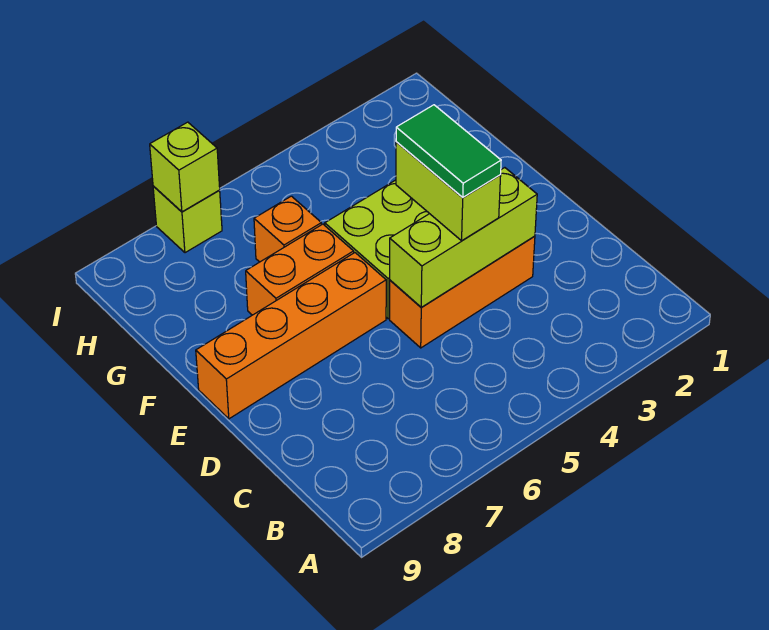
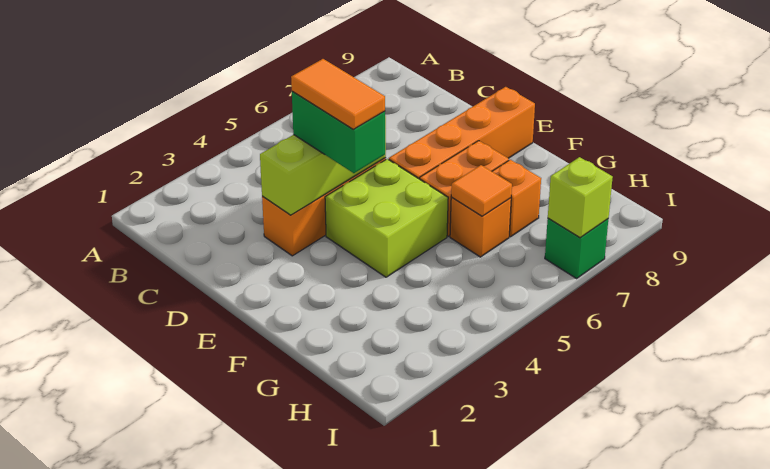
lime brick D4:E4 level 3 -> green brick D4:E4 level 3
green tile D4:E4 level 4 -> orange tile D4:E4 level 4
none -> orange tile G6 level 2
none -> orange brick G7 level 1
lime brick I7 level 1 -> green brick I7 level 1

